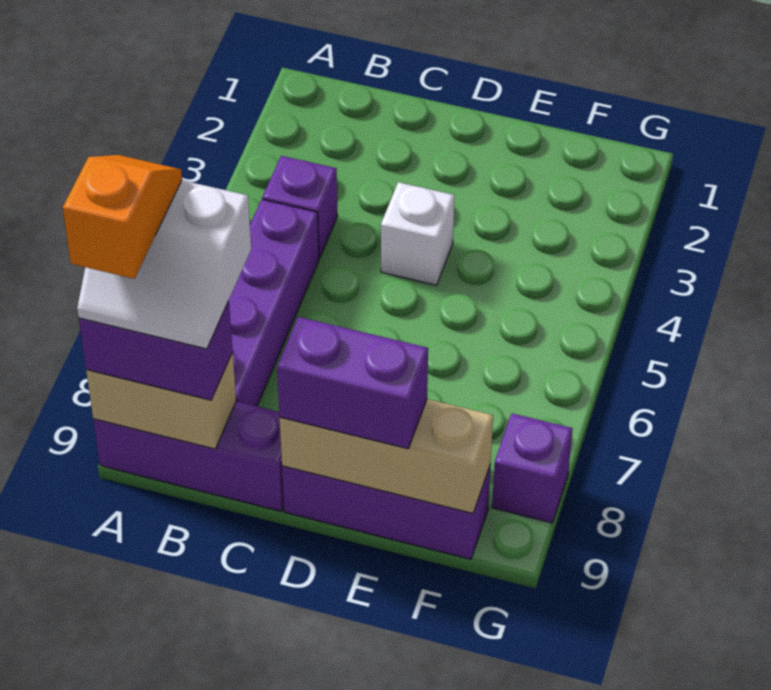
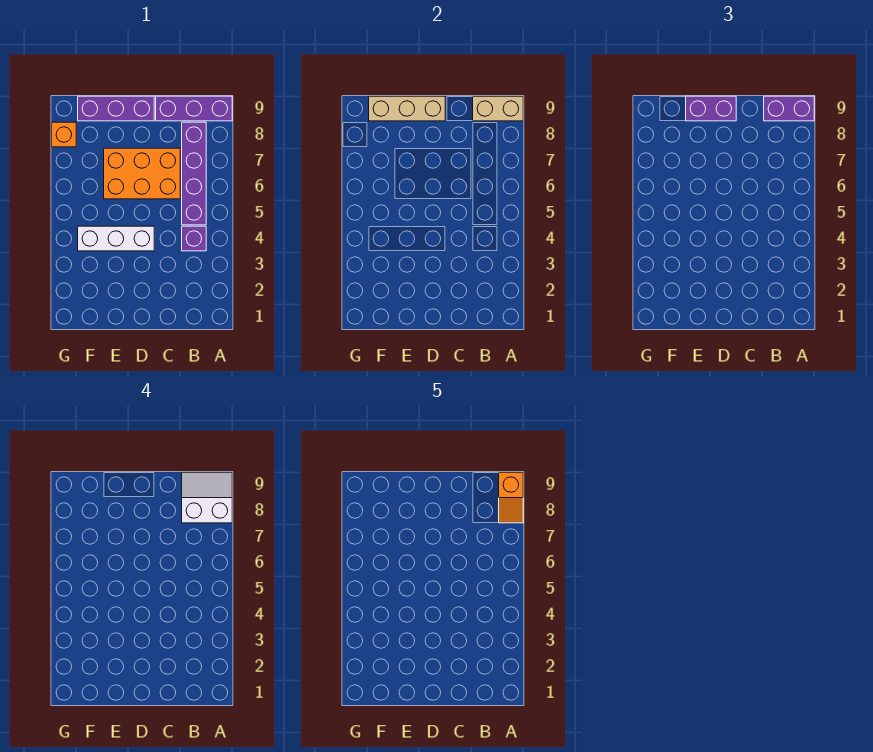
none -> orange brick C6:E7 level 1
white brick D4 level 1 -> white brick D4:F4 level 1
purple brick G8 level 1 -> orange brick G8 level 1

